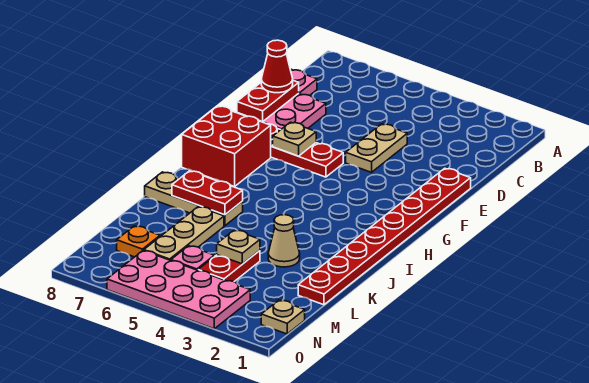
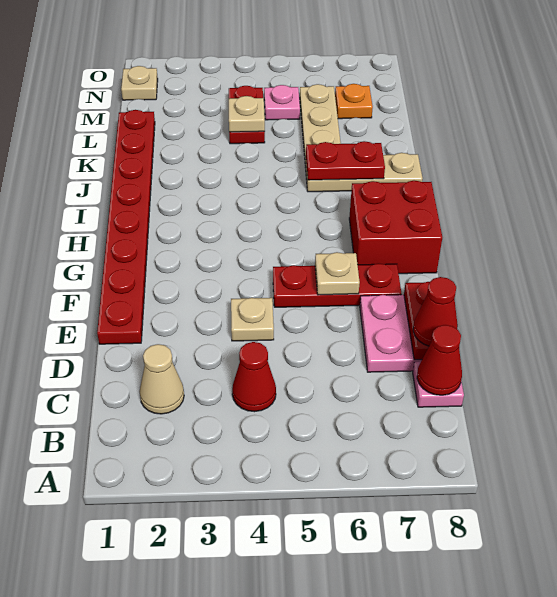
none -> red cone C4 level 1
none -> red cone C8 level 2
tan plate D4:E4 level 1 -> tan plate E4 level 1
tan cone K3 level 1 -> tan cone C2 level 1
pink plate N3:O6 level 1 -> none

